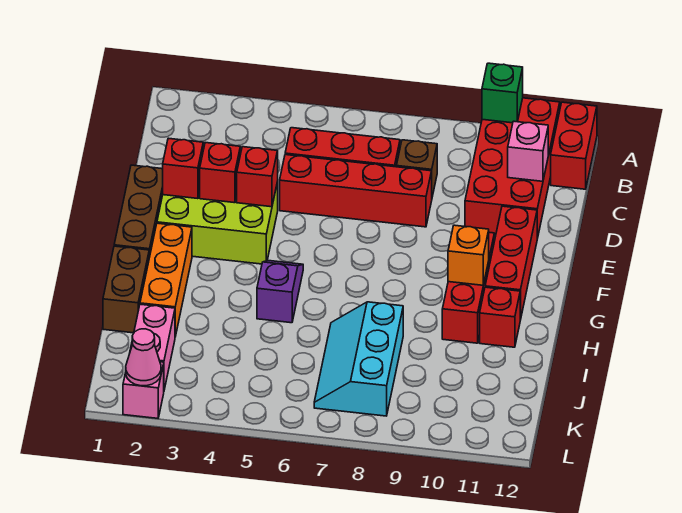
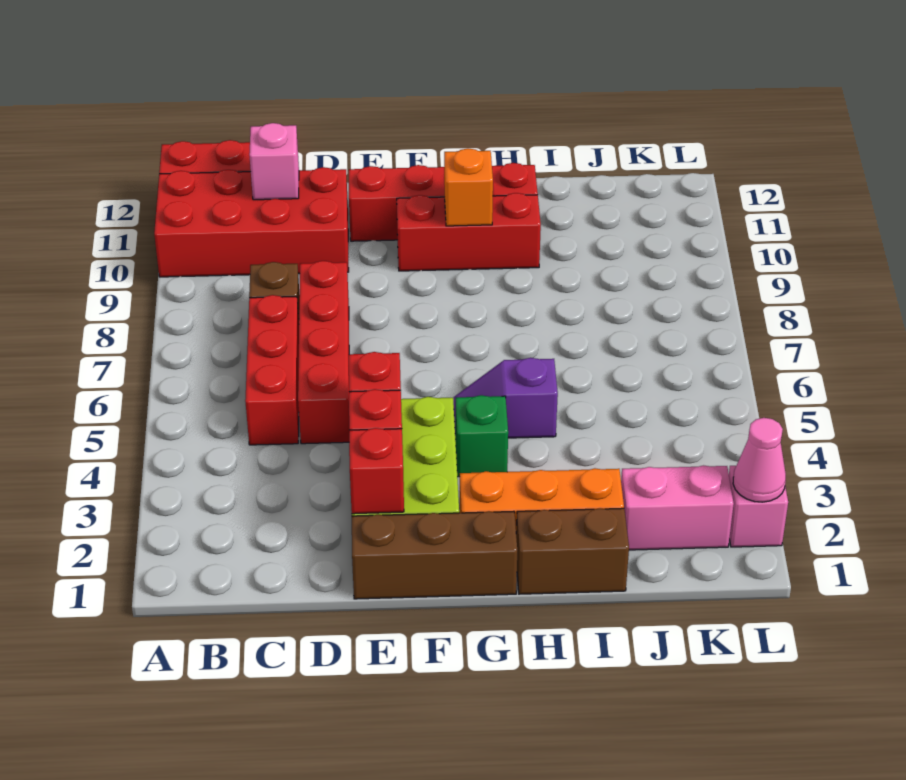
green brick A10 level 2 -> green brick G4 level 1
cyan slope I7:K8 level 1 top 8 -> none

